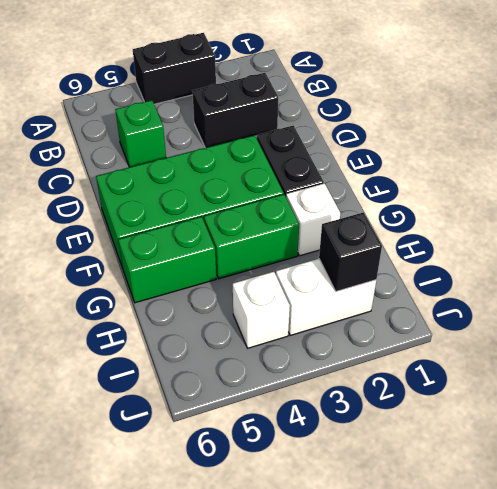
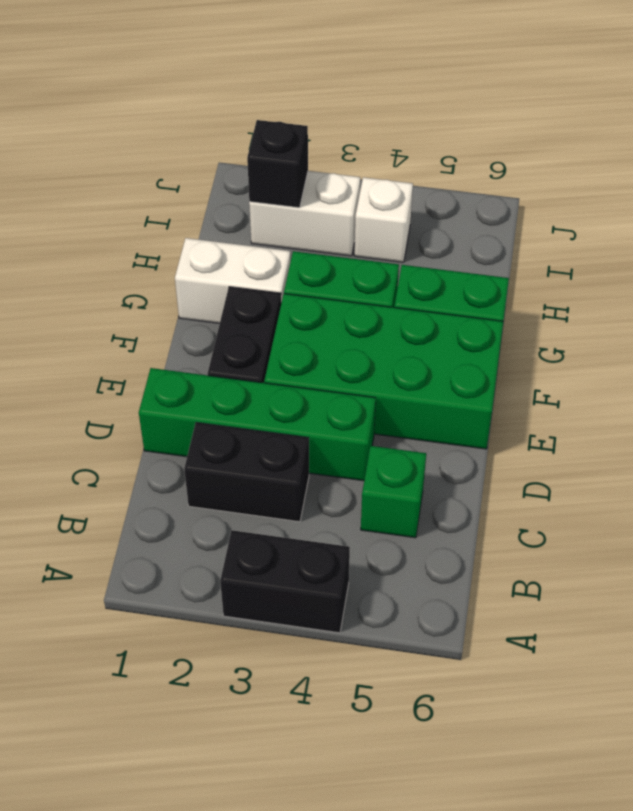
none -> green brick D1:D4 level 1
white brick G2 level 1 -> white brick G1:G2 level 1

